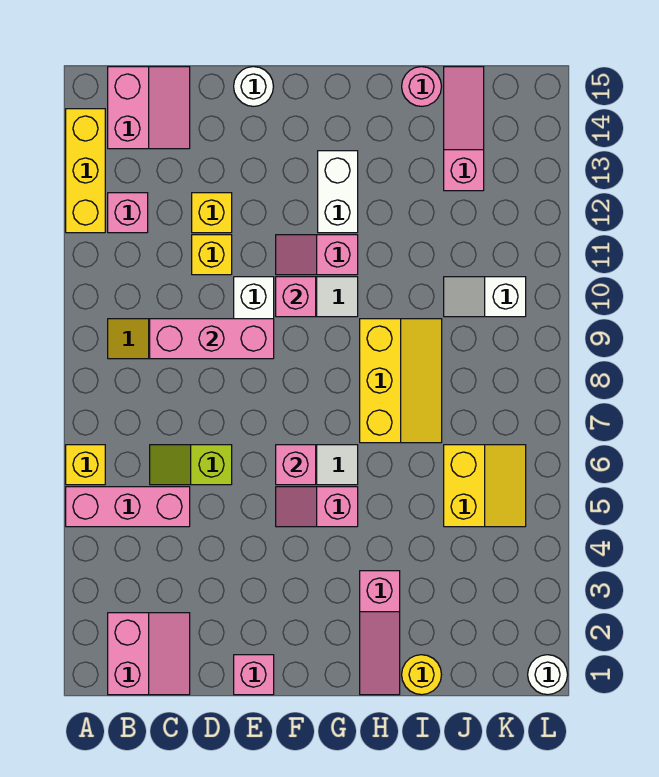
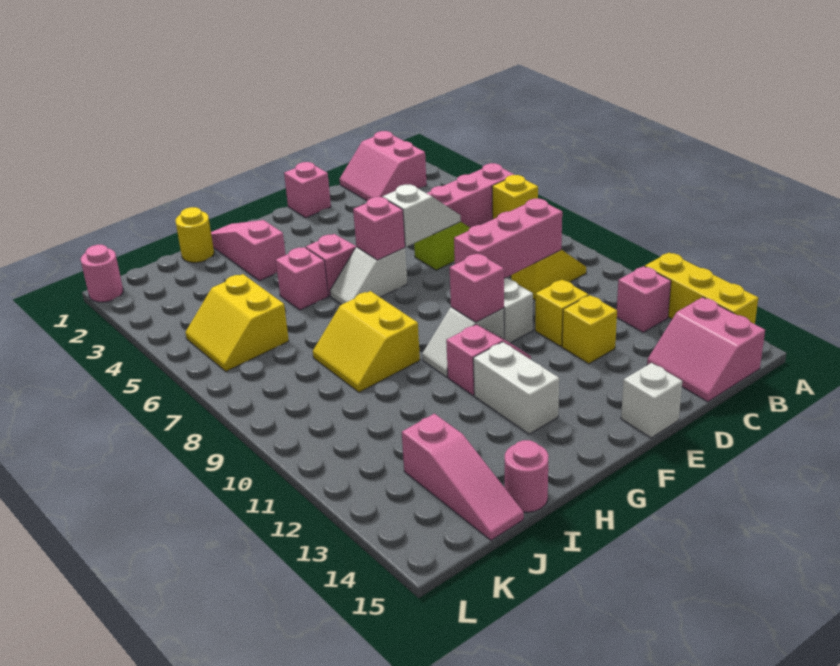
white round brick E15 level 1 -> white brick E15 level 1
none -> pink brick H5 level 1
yellow slope H7:I9 level 1 top H -> yellow slope H8:I9 level 1 top H
white slope J10:K10 level 1 top K -> white slope D6:E6 level 2 top E
white round brick L1 level 1 -> pink round brick L1 level 1

